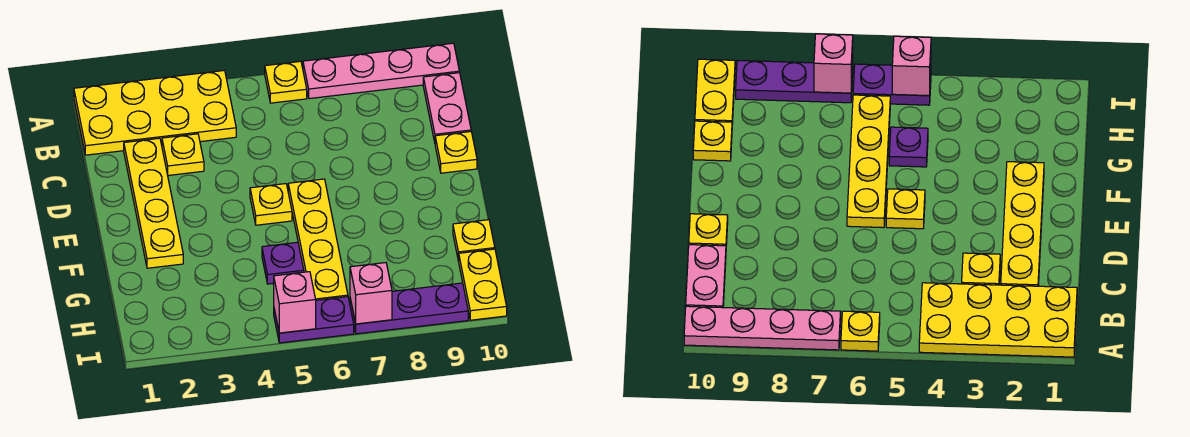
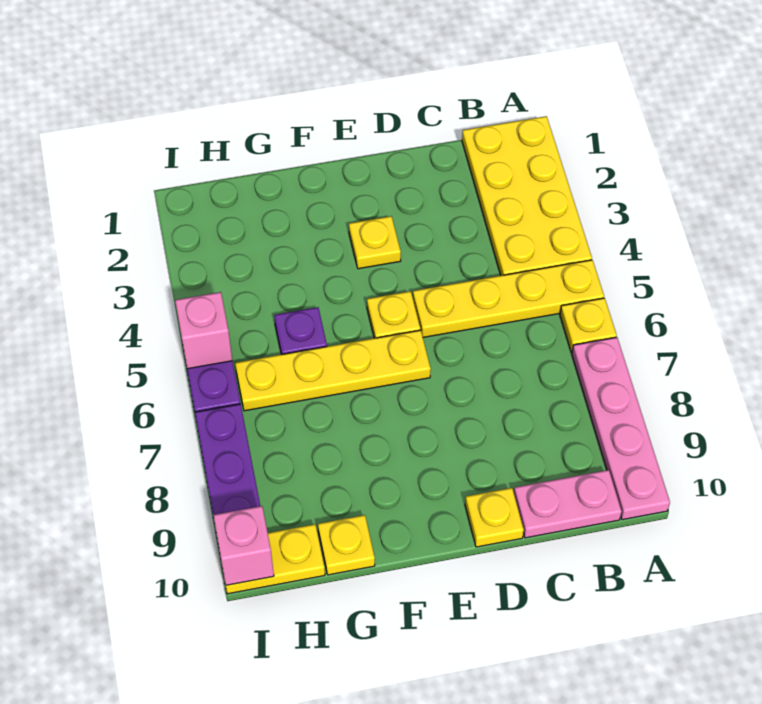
yellow plate C2:F2 level 1 -> yellow plate A5:D5 level 1
yellow plate C3 level 1 -> yellow plate E3 level 1
pink brick I7 level 2 -> pink brick I10 level 2

